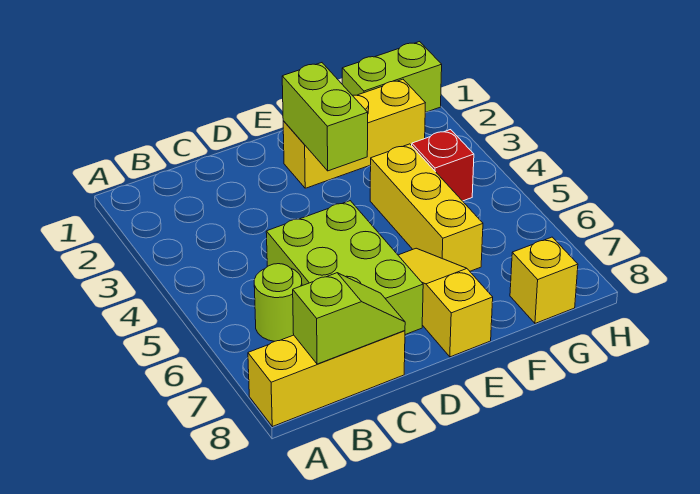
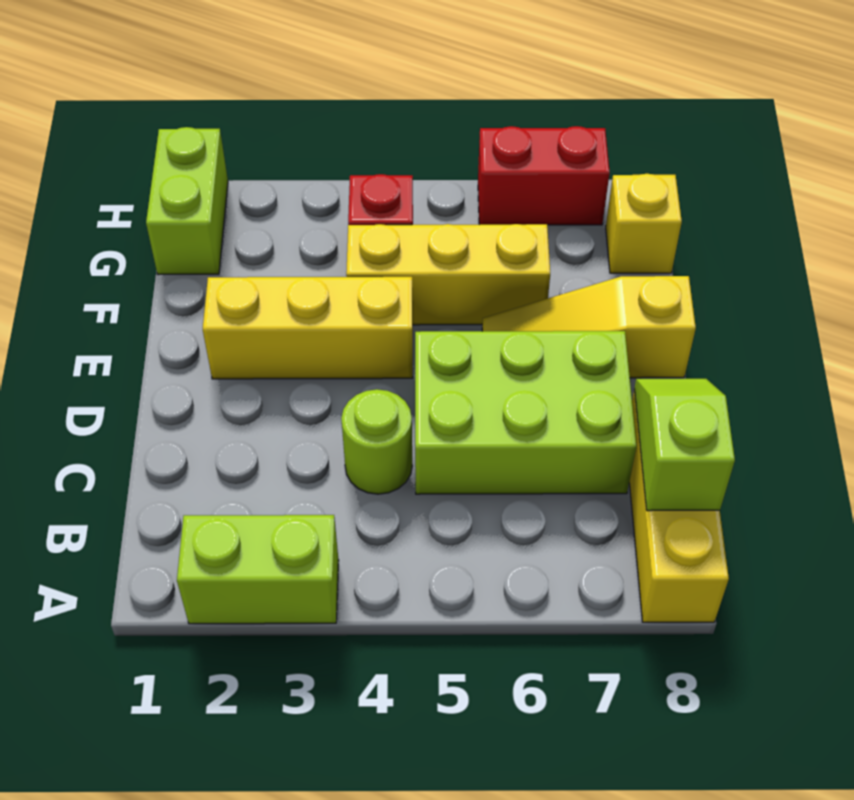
lime round brick B6 level 1 -> lime round brick C4 level 1
yellow brick E2:G2 level 1 -> yellow brick E2:E4 level 1
lime brick E2:E3 level 2 -> lime brick A2:A3 level 1
none -> red brick H6:H7 level 1

